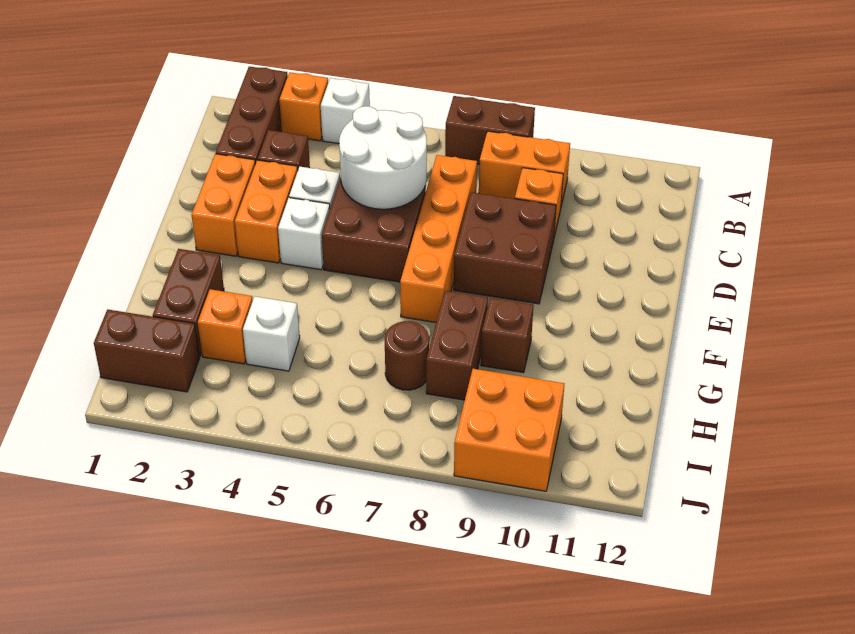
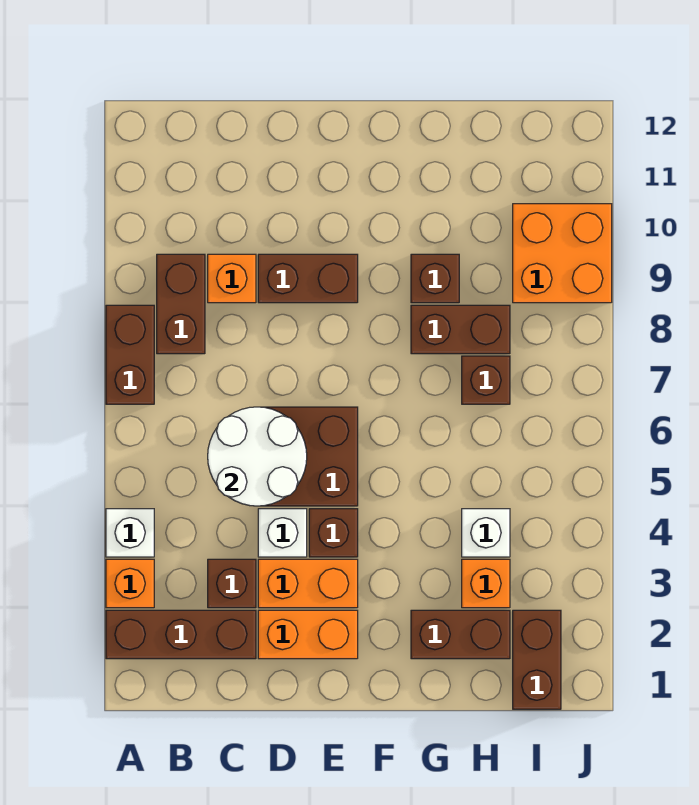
orange brick B8:B9 level 1 -> brown brick B8:B9 level 1
orange brick C7:F7 level 1 -> none
brown brick D8:E9 level 1 -> brown brick D9:E9 level 1
white brick E4 level 1 -> brown brick E4 level 1
brown round brick H7 level 1 -> brown brick H7 level 1

